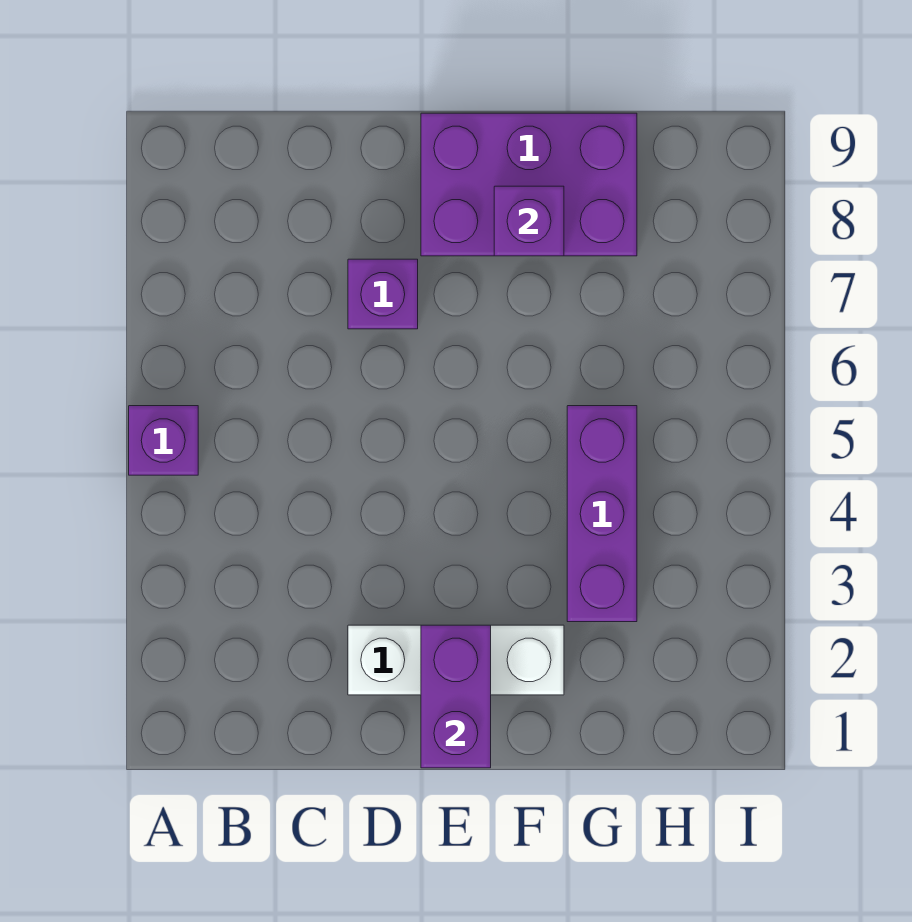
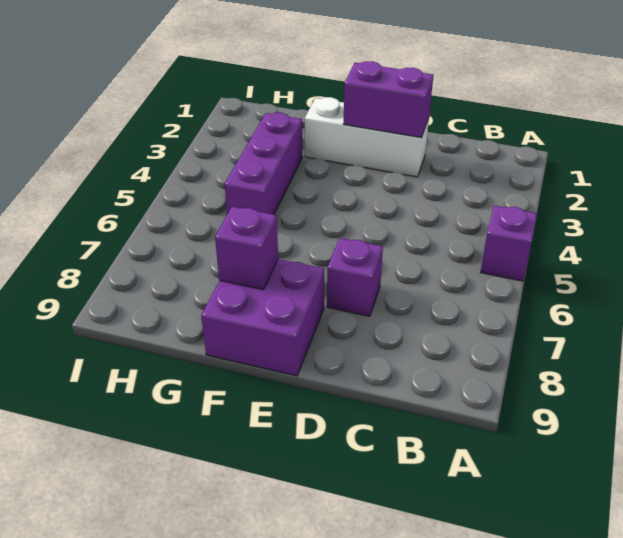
purple brick E1:E2 level 2 -> purple brick D2:E2 level 2
purple brick E8:G9 level 1 -> purple brick E8:F9 level 1

